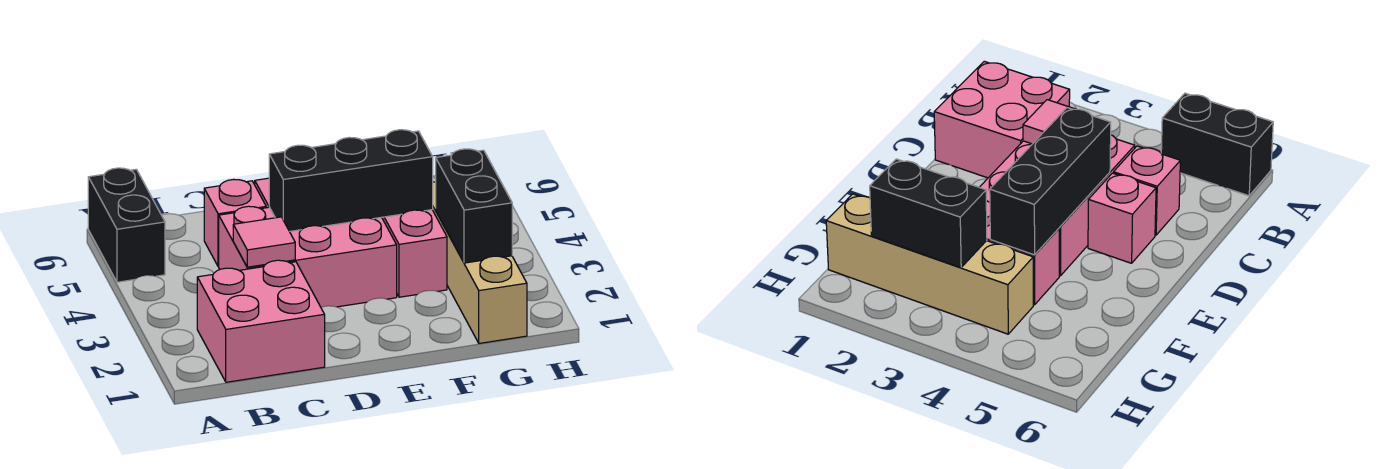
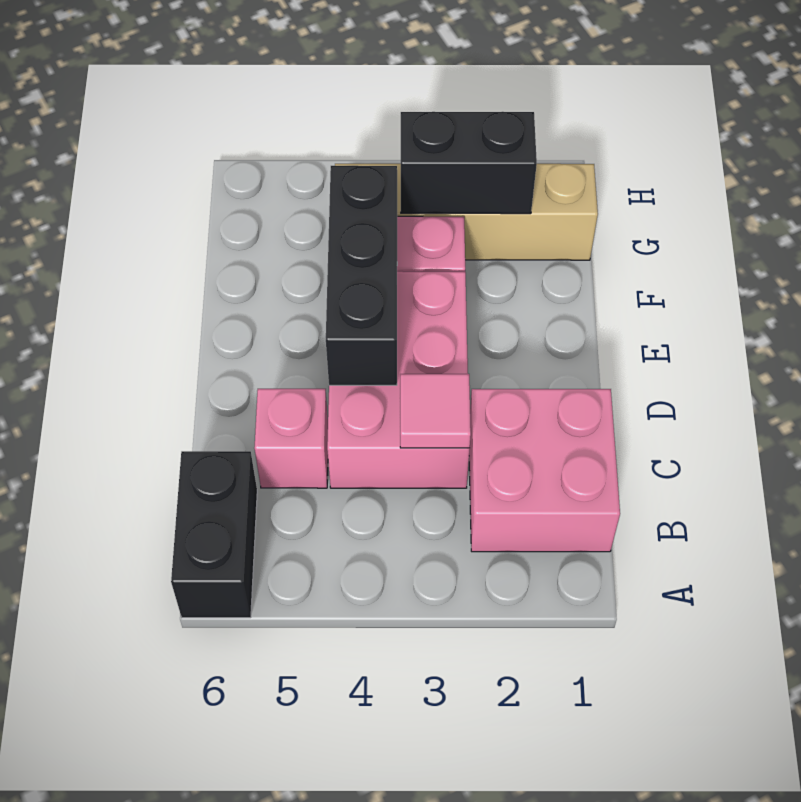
black brick A5:A6 level 1 -> black brick A6:B6 level 1
pink brick D5 level 1 -> none

